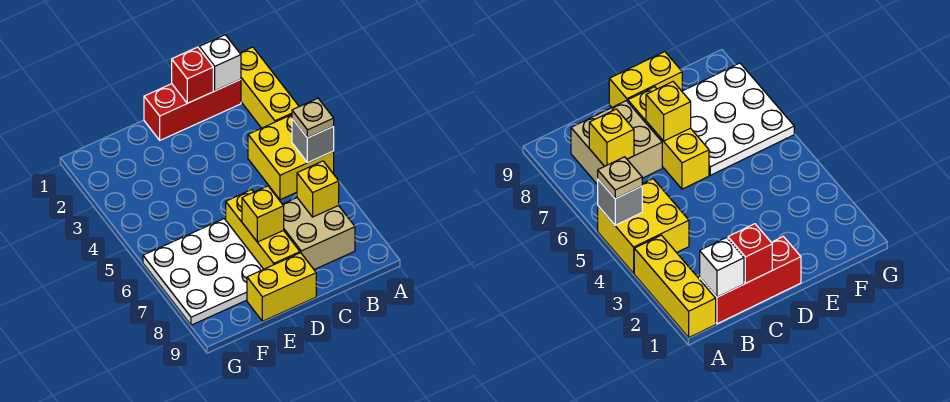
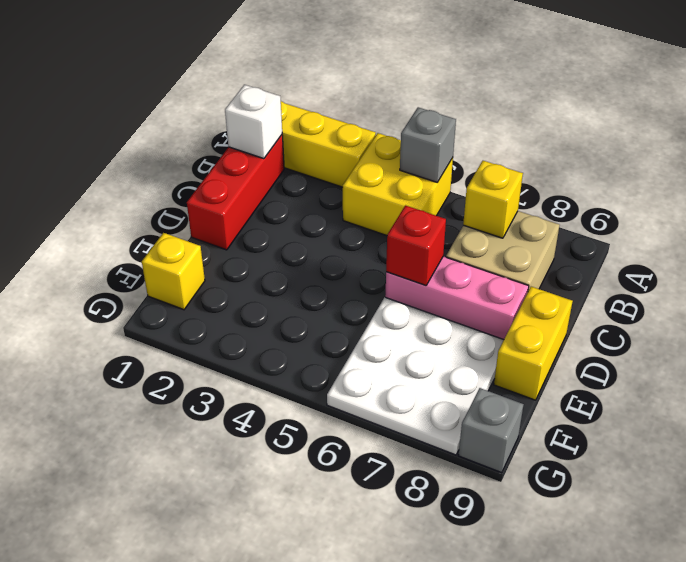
tan plate A5 level 3 -> none
red brick C1 level 2 -> red brick D6 level 2
yellow brick D6:D8 level 1 -> pink brick D6:D8 level 1
yellow brick D7 level 2 -> yellow brick F1 level 1
none -> grey brick G9 level 1

